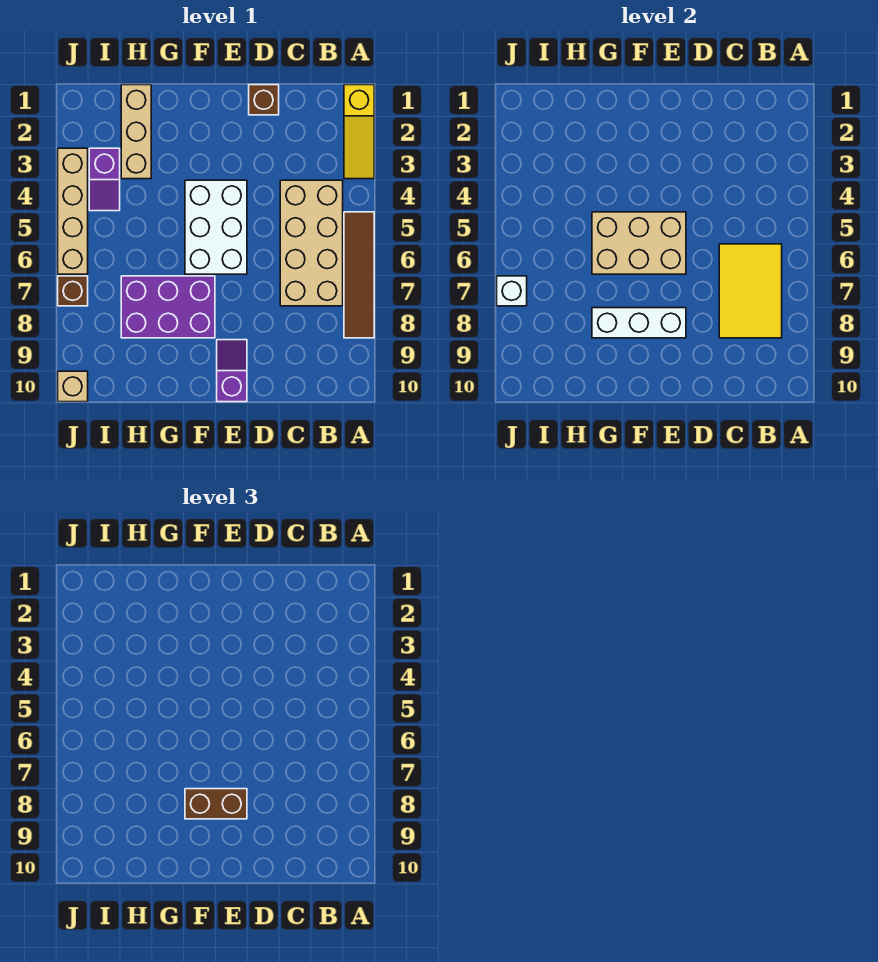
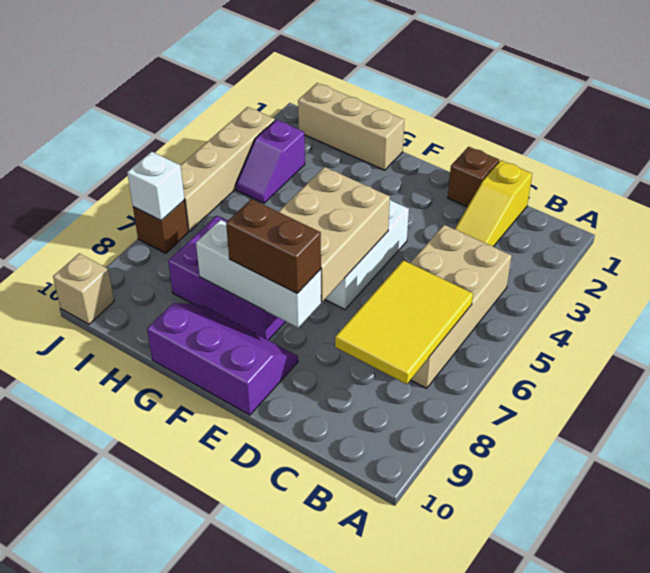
yellow slope A1:A3 level 1 top 1 -> yellow slope C1:C3 level 1 top 1
brown tile A5:A8 level 1 -> none
tan brick E5:G6 level 2 -> tan brick E5:F7 level 2
purple slope E9:E10 level 1 top 10 -> purple slope E9:G10 level 1 top 10
tan brick H1:H3 level 1 -> tan brick G1:I1 level 1

